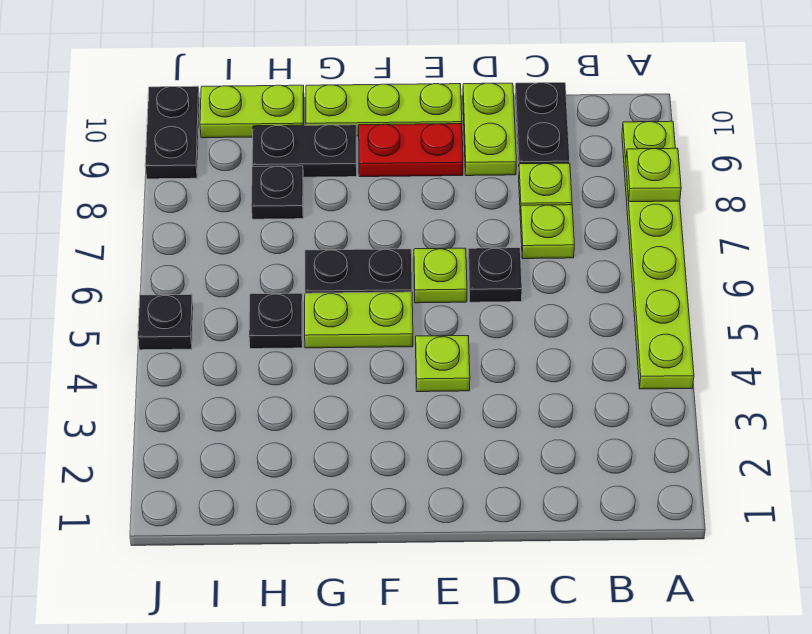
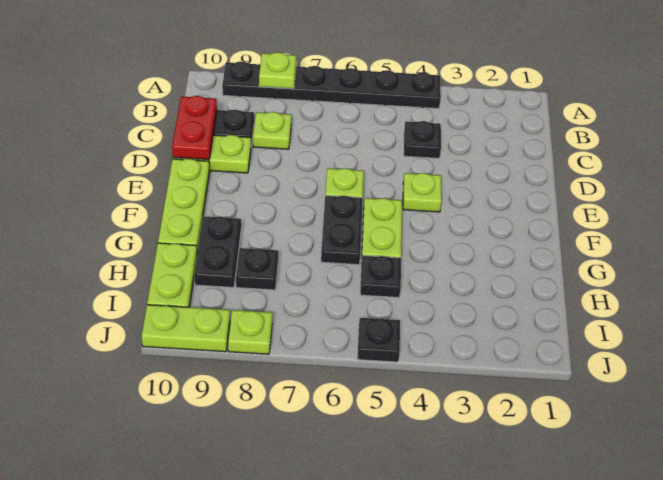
lime plate A4:A9 level 1 -> black plate A4:A9 level 1
lime plate C7 level 1 -> lime plate J8 level 1
black plate D6 level 1 -> black plate C4 level 1
red plate E9:F9 level 1 -> red plate C10:D10 level 2
black plate J9:J10 level 1 -> lime plate J9:J10 level 1

